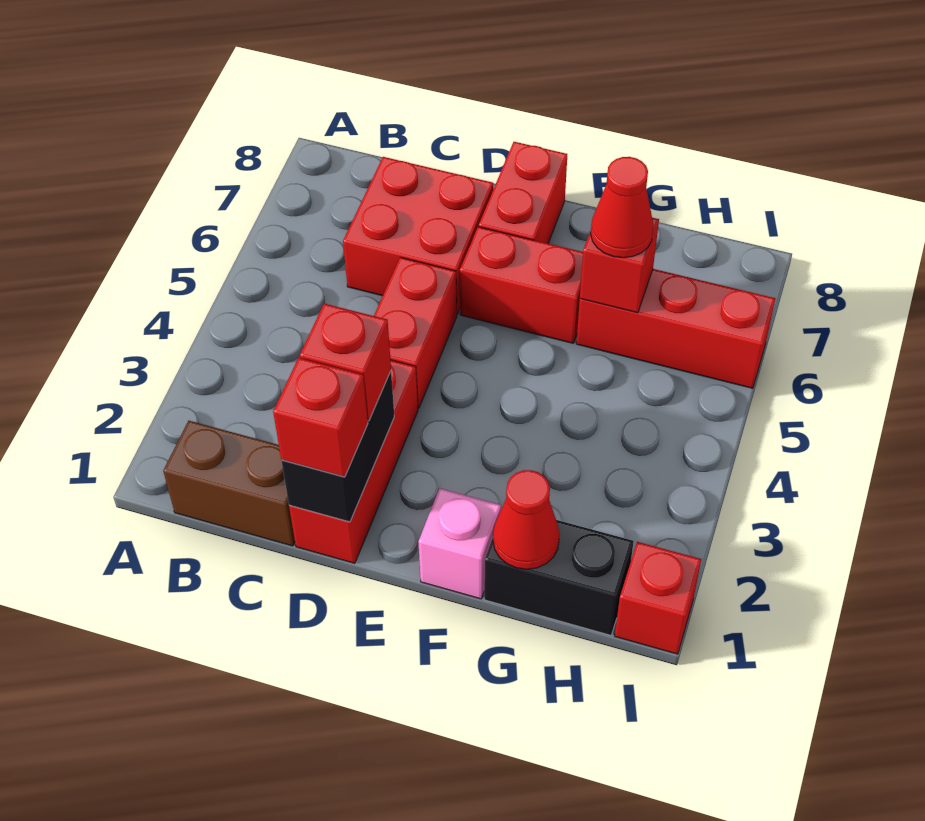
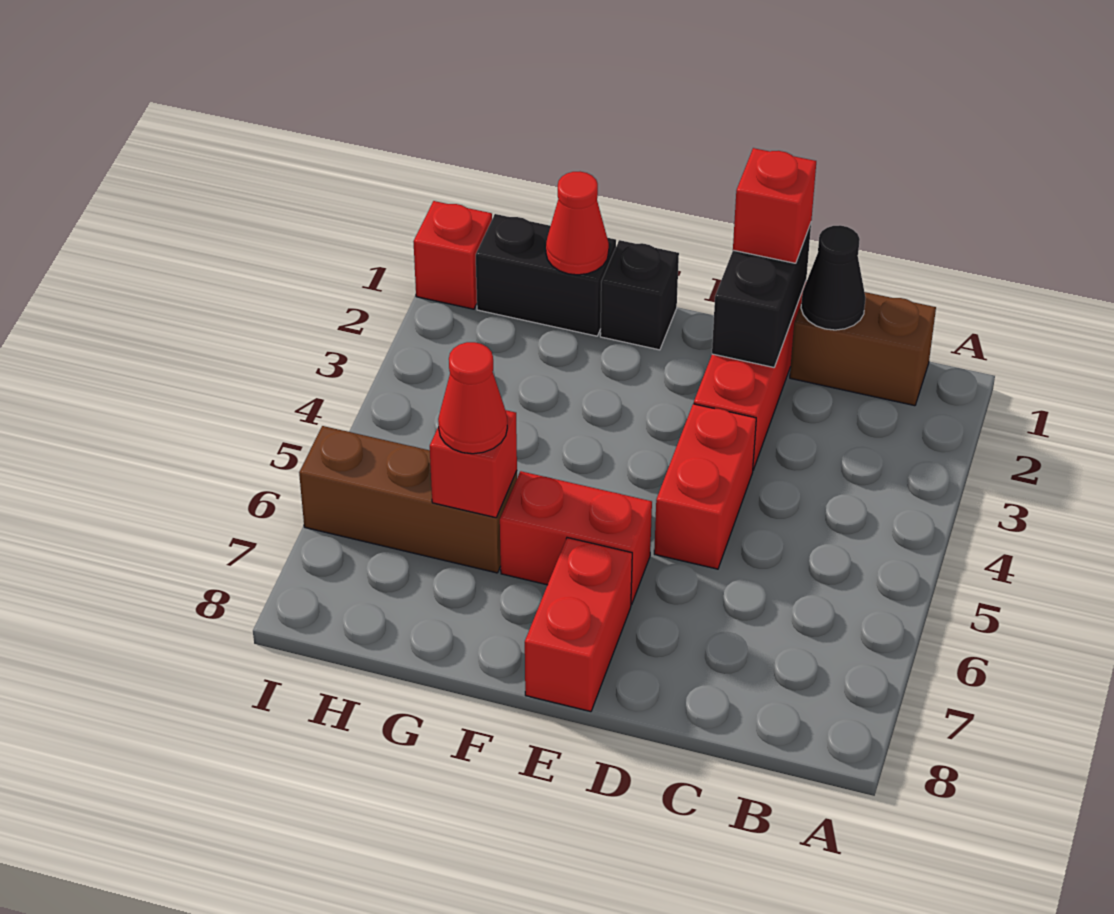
none -> black cone C1 level 2
red brick C6:D7 level 1 -> none
red brick D2 level 3 -> none
pink brick F1 level 1 -> black brick F1 level 1
red brick G6:I6 level 1 -> brown brick G6:I6 level 1

